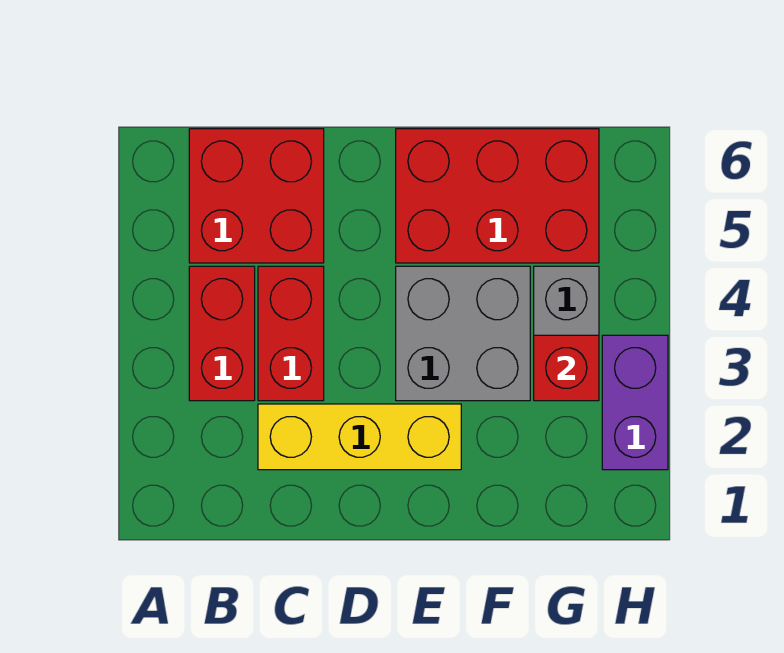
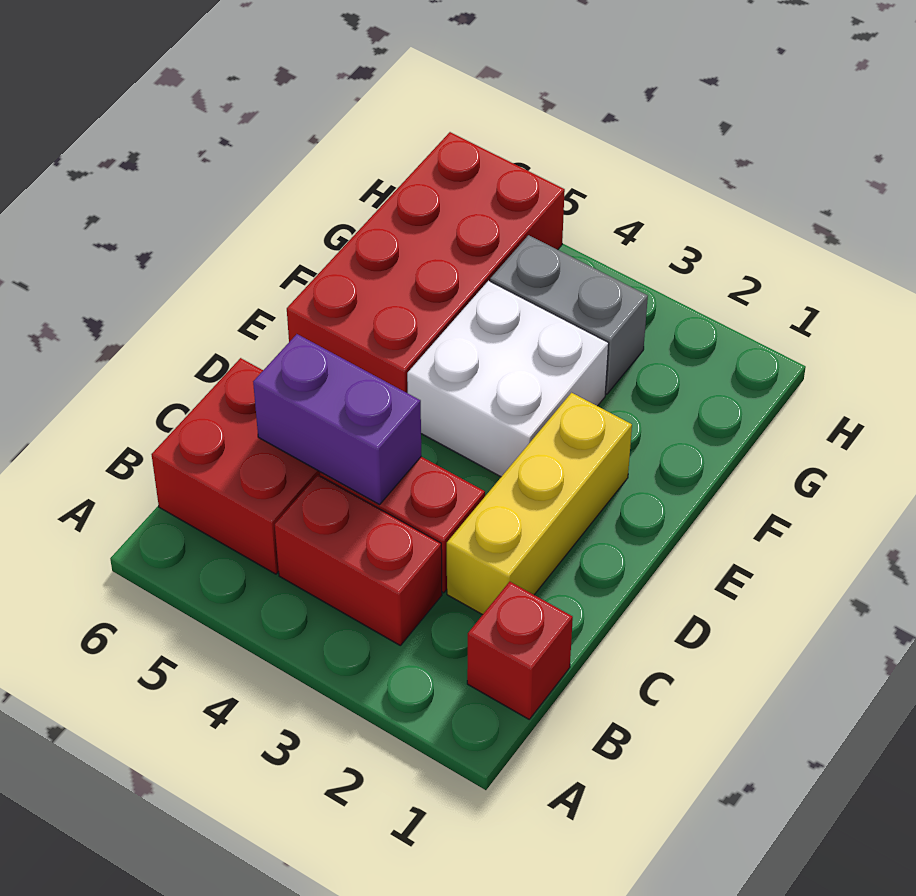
grey brick E3:F4 level 1 -> white brick E3:F4 level 1
red brick E5:G6 level 1 -> red brick E5:H6 level 1
red brick G3 level 2 -> red brick B1 level 1
purple brick H2:H3 level 1 -> purple brick C4:C5 level 2

